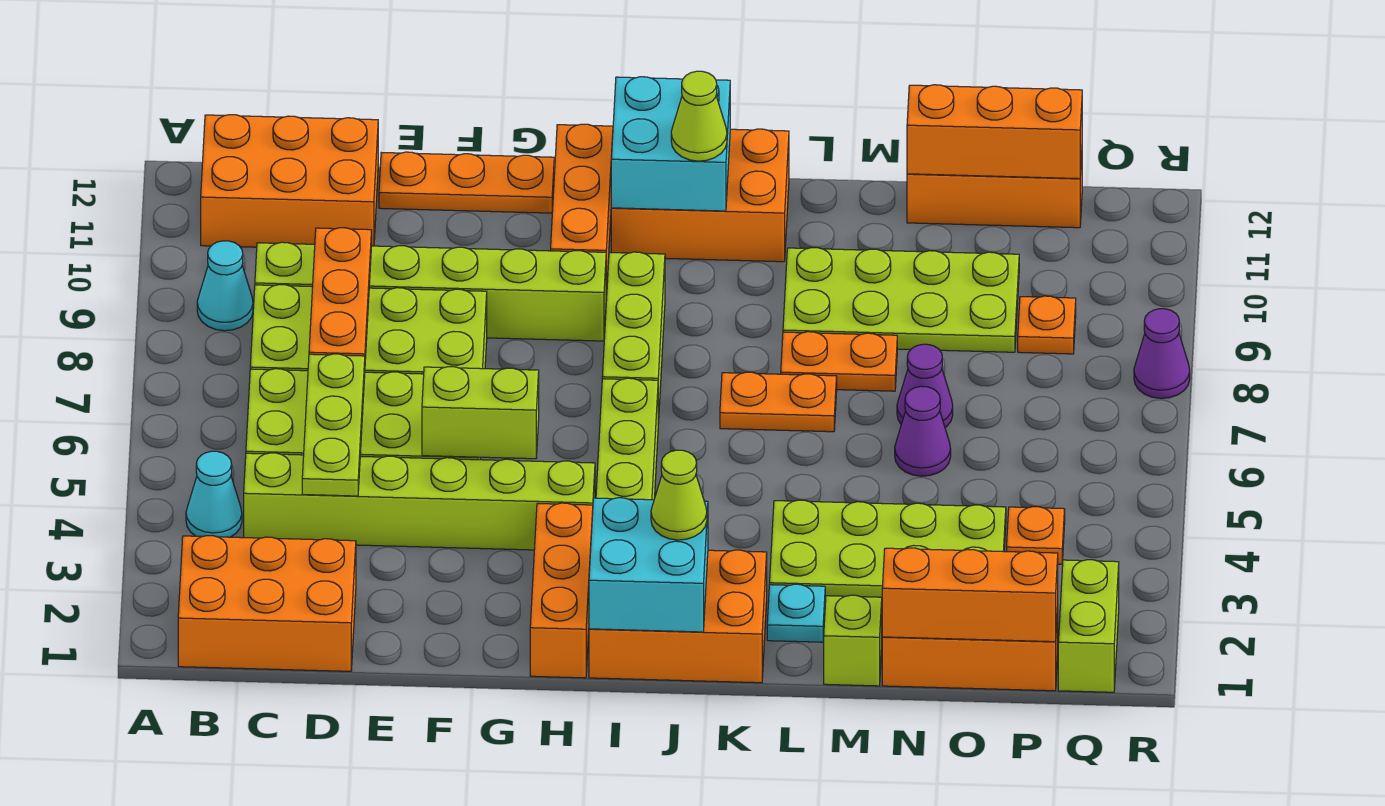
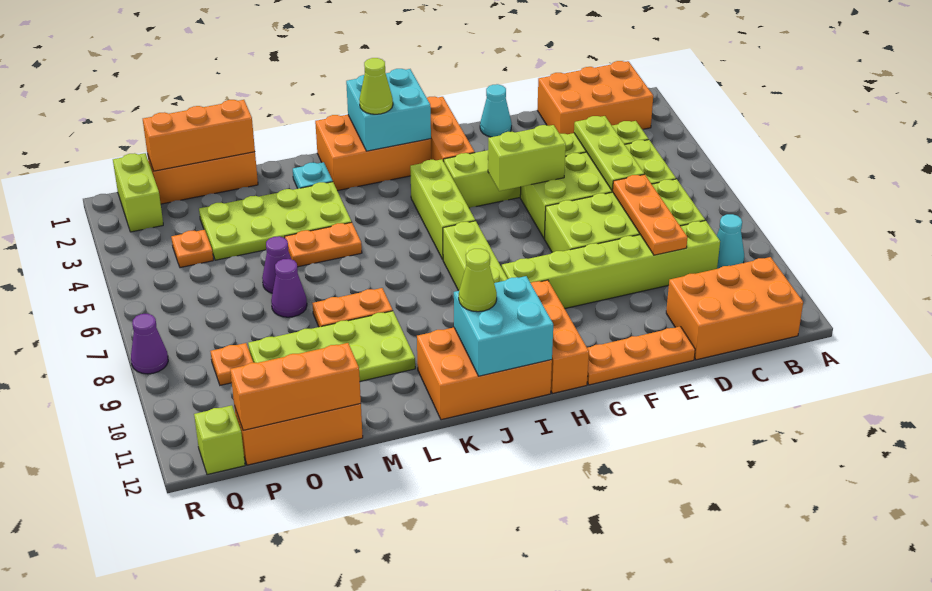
cyan cone B4 level 1 -> cyan cone F1 level 1
orange plate K7:L7 level 1 -> orange plate L5:M5 level 1
lime brick M1 level 1 -> lime brick Q12 level 1

